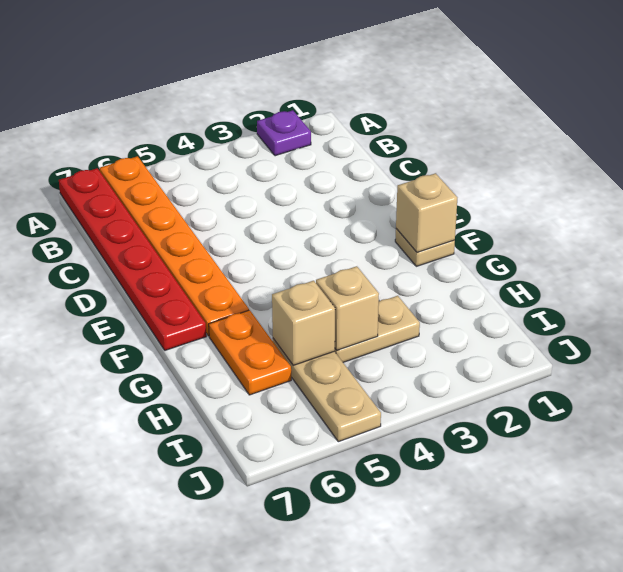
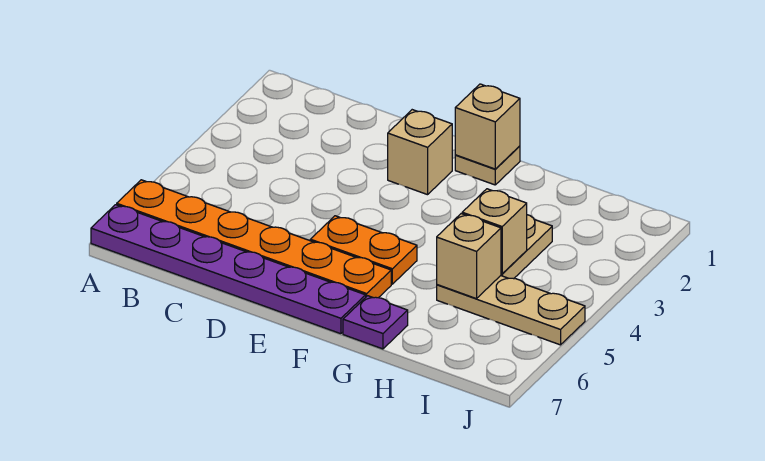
purple plate A2 level 1 -> purple plate G7 level 1
red plate A7:F7 level 1 -> purple plate A7:F7 level 1
none -> tan brick E2 level 1
orange plate G6:H6 level 1 -> orange plate E5:F5 level 1

